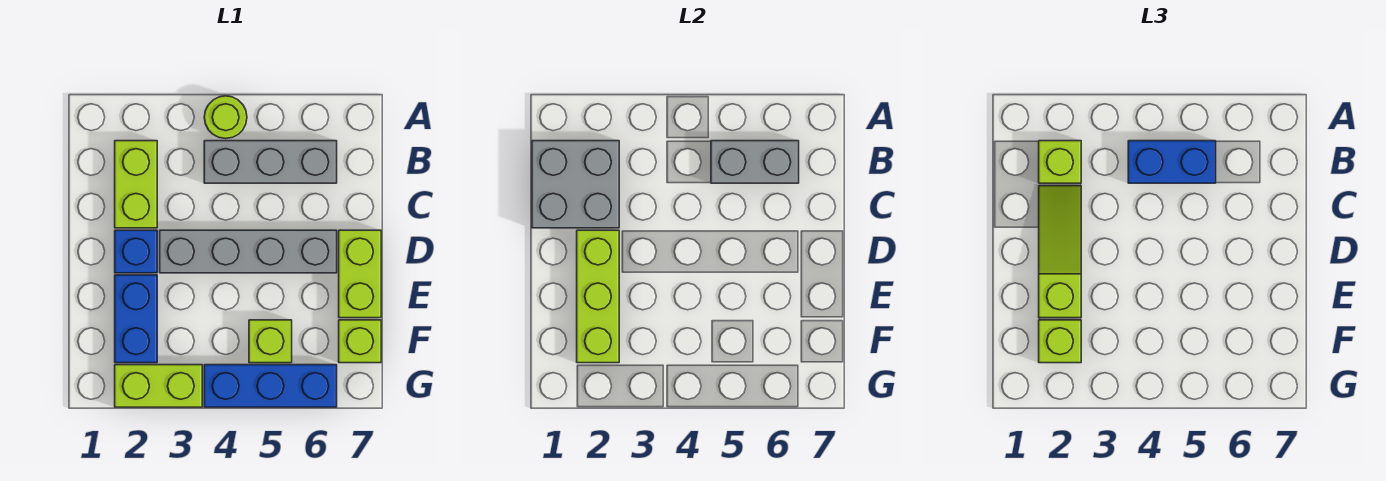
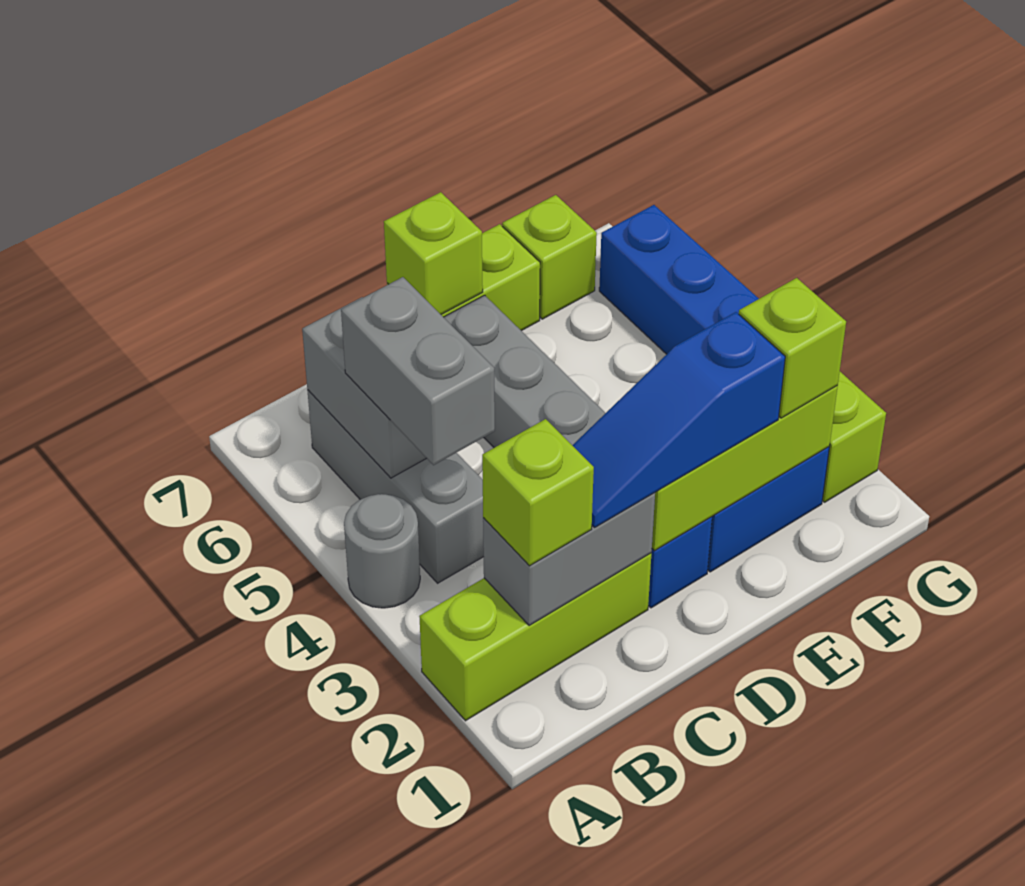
lime round brick A4 level 1 -> grey round brick A4 level 1
grey brick B1:C2 level 2 -> grey brick B2:C2 level 2
lime brick B2:C2 level 1 -> lime brick A2:C2 level 1
blue brick B4:B5 level 3 -> grey brick B4:B5 level 3
lime slope C2:E2 level 3 top E -> blue slope C2:E2 level 3 top E
lime brick F5 level 1 -> lime brick D7 level 2

